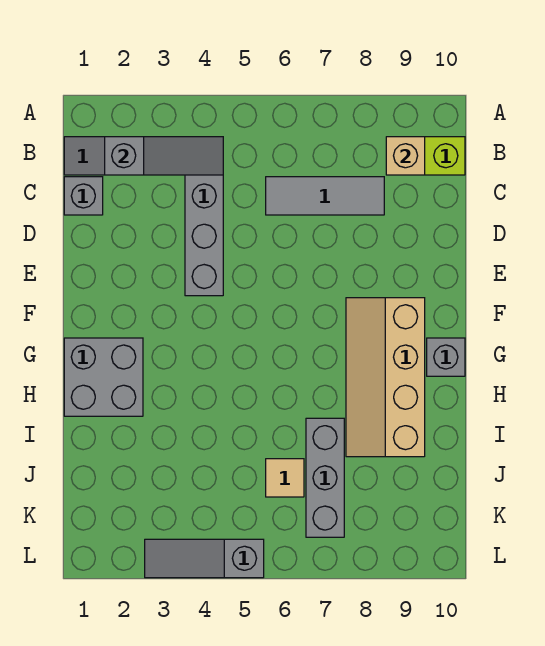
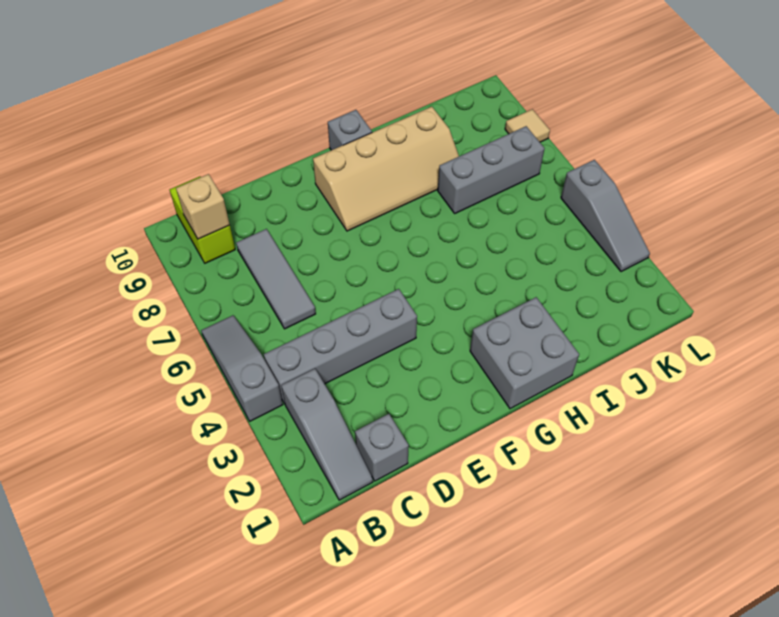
grey slope B2:B4 level 2 top 2 -> grey slope A4:A6 level 1 top 4
tan tile J6 level 1 -> tan tile L8 level 1

